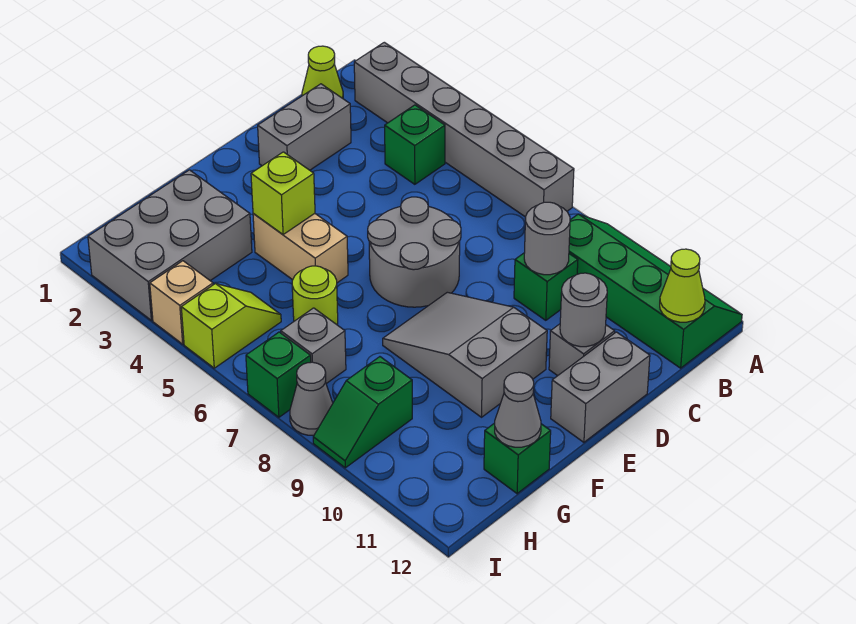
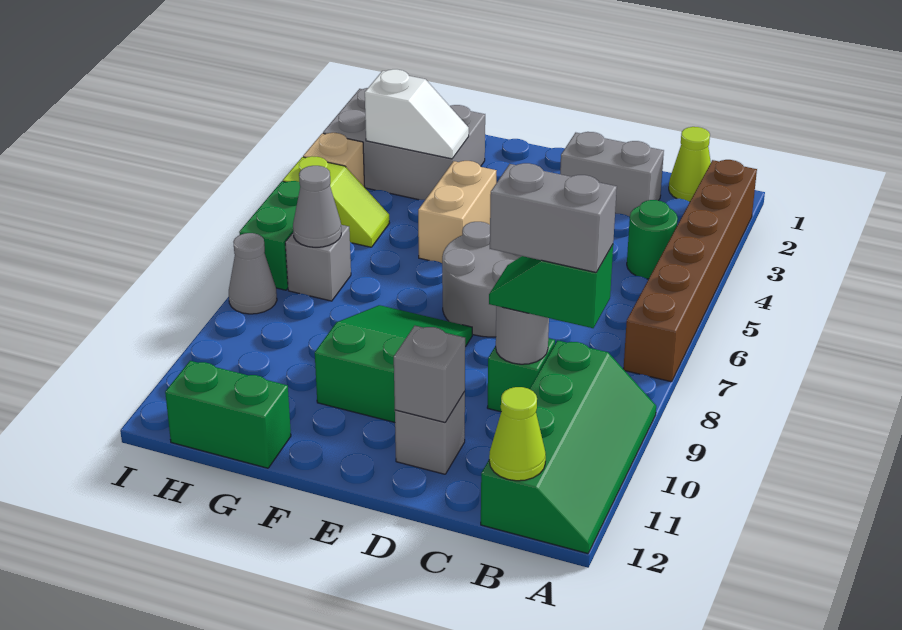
grey brick A2:A7 level 1 -> brown brick A2:A7 level 1
green brick B4 level 1 -> green round brick B4 level 1
grey round brick D11 level 2 -> grey brick D11 level 2
grey brick D12:E12 level 1 -> grey brick B9:C9 level 4
grey slope E8:F10 level 1 top 10 -> green slope E8:F10 level 1 top 10
lime brick F4 level 2 -> none
none -> white slope G3:H3 level 2 top H
lime round brick G6 level 1 -> none
green brick G12 level 1 -> green brick G12:H12 level 1
grey cone G12 level 2 -> grey cone H7 level 2
green slope H9:I9 level 1 top H -> green slope B9:C9 level 3 top B
green brick I7 level 1 -> green brick I6:I7 level 1

